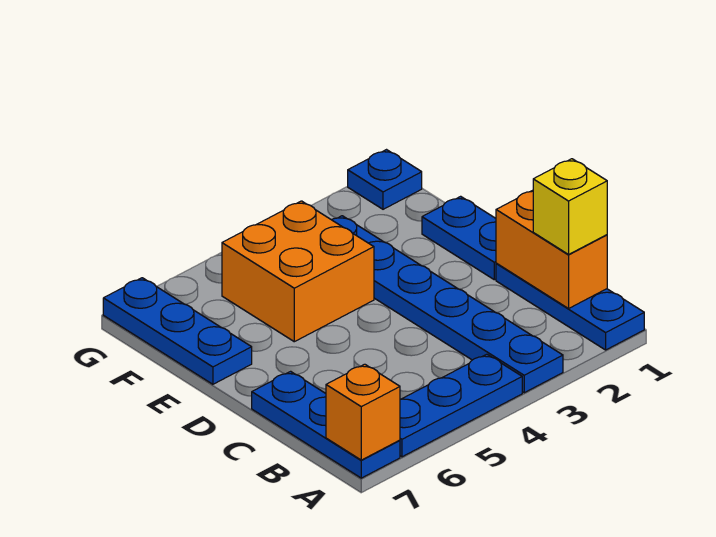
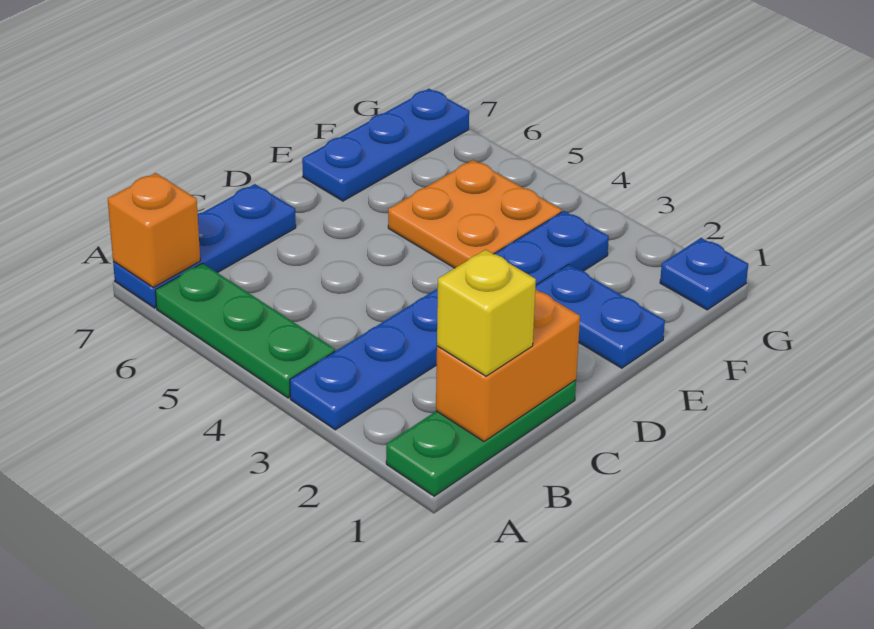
blue plate A1:C1 level 1 -> green plate A1:C1 level 1
blue plate A4:A6 level 1 -> green plate A4:A6 level 1
blue plate D1:E1 level 1 -> blue plate E1:E2 level 1
orange brick E4:F5 level 1 -> orange plate E4:F5 level 1

